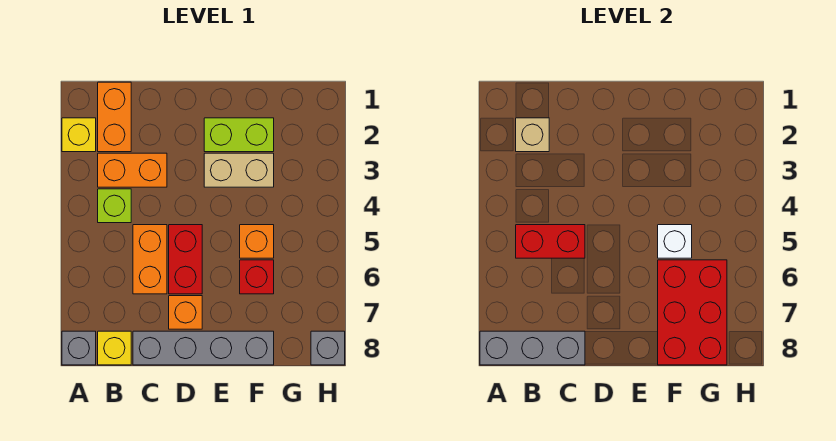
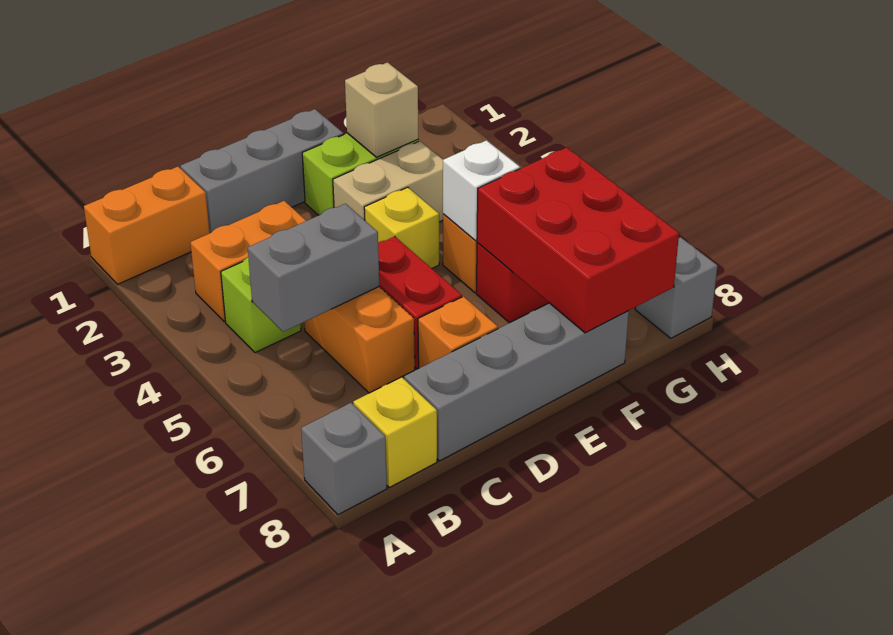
yellow brick A2 level 1 -> yellow brick E4 level 1
grey brick A8:C8 level 2 -> grey brick C1:E1 level 1
orange brick B1:B2 level 1 -> orange brick A1:B1 level 1
tan brick B2 level 2 -> tan brick F2 level 2
red brick B5:C5 level 2 -> grey brick B5:C5 level 2

